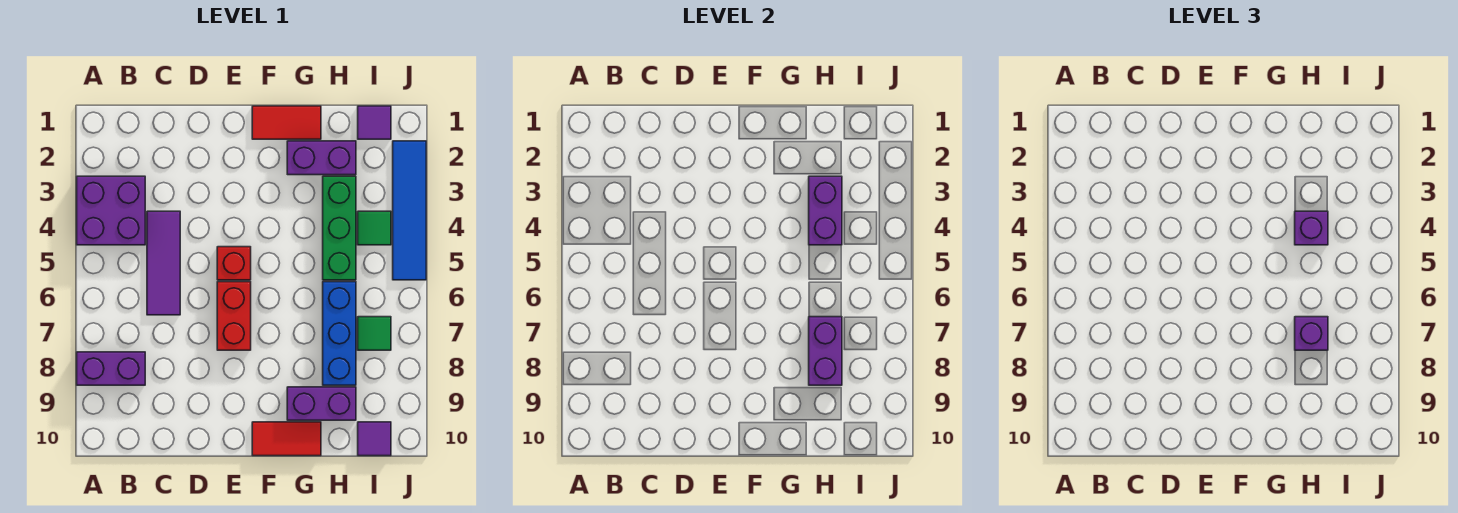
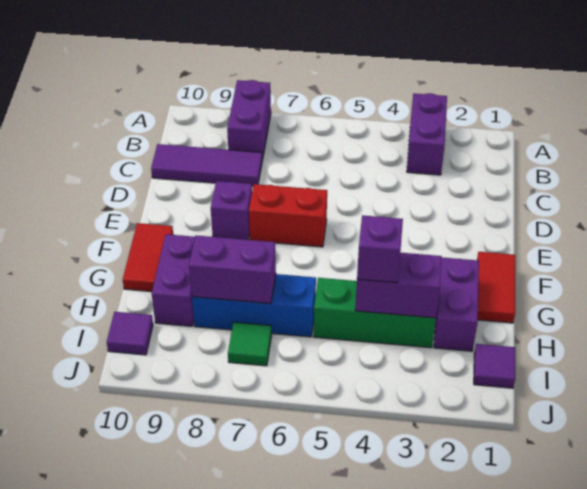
purple brick A3:B4 level 1 -> purple brick A3:B3 level 1
purple tile C4:C6 level 1 -> purple tile C8:C10 level 1
red brick E5 level 1 -> none
purple brick H7 level 3 -> purple brick E8 level 1
green tile I4 level 1 -> none
blue tile J2:J5 level 1 -> none

